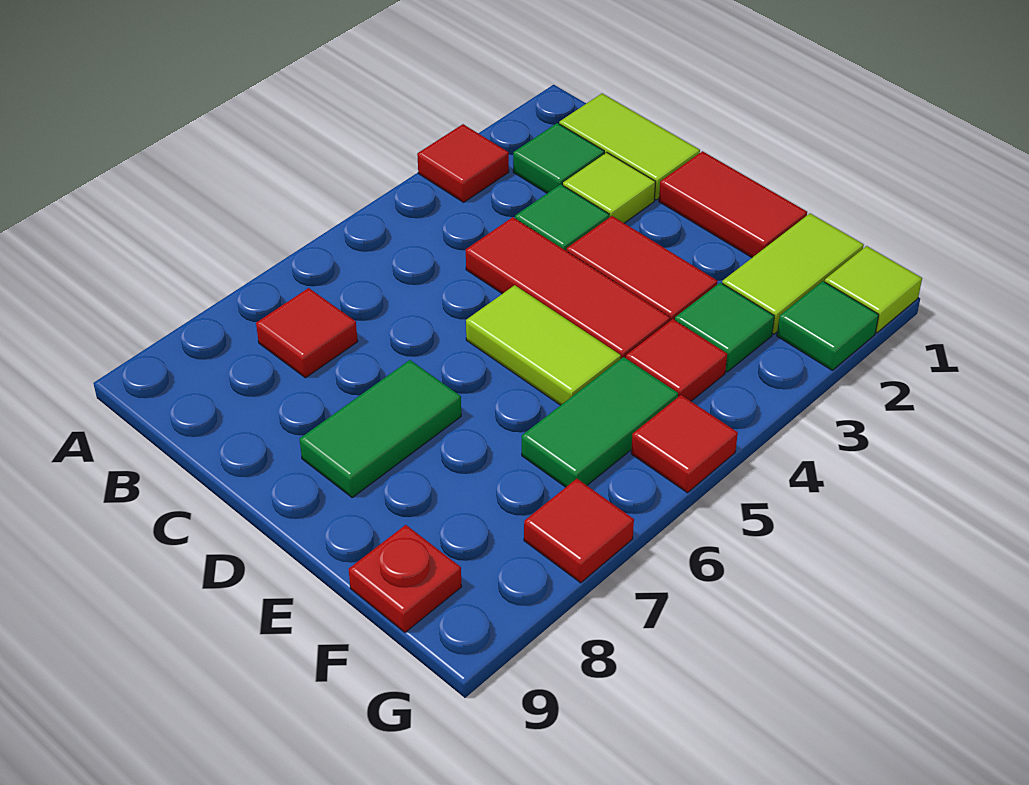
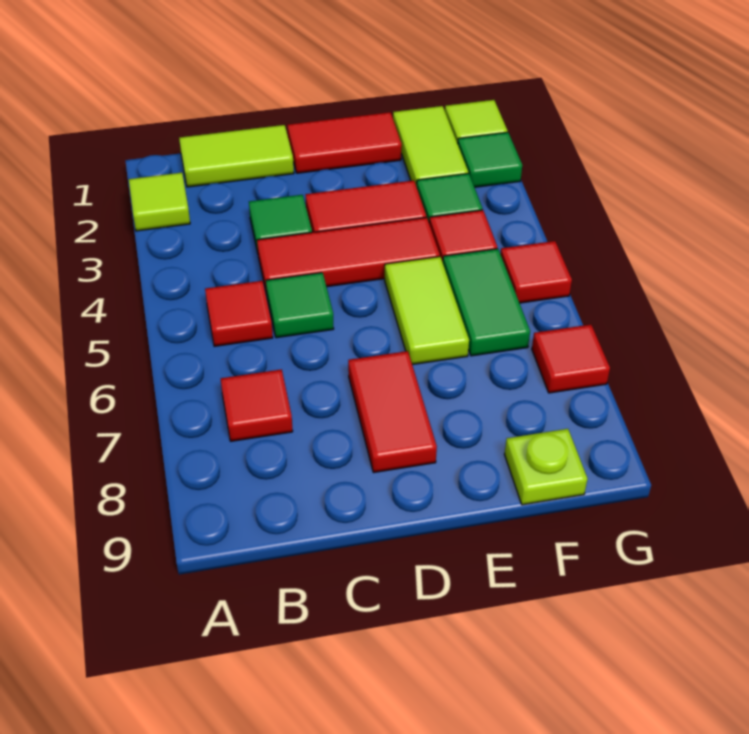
red tile A3 level 1 -> red tile B5 level 1
green tile B2 level 1 -> green tile C5 level 1
lime tile C2 level 1 -> lime tile A2 level 1
lime tile D5:E5 level 1 -> lime tile E5:E6 level 1
green tile D7:D8 level 1 -> red tile D7:D8 level 1
red plate F9 level 1 -> lime plate F9 level 1

